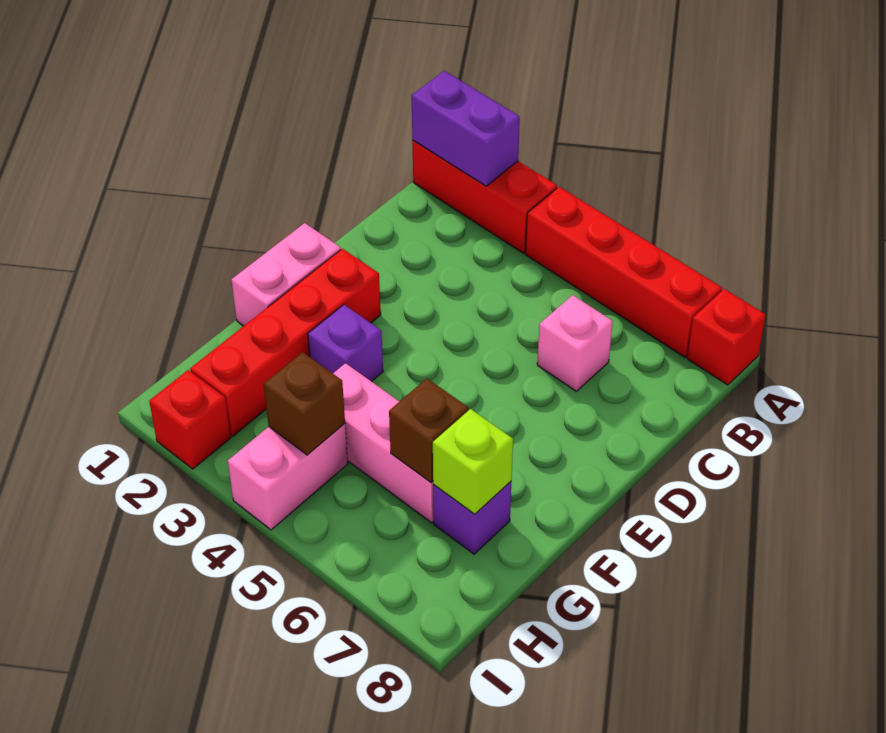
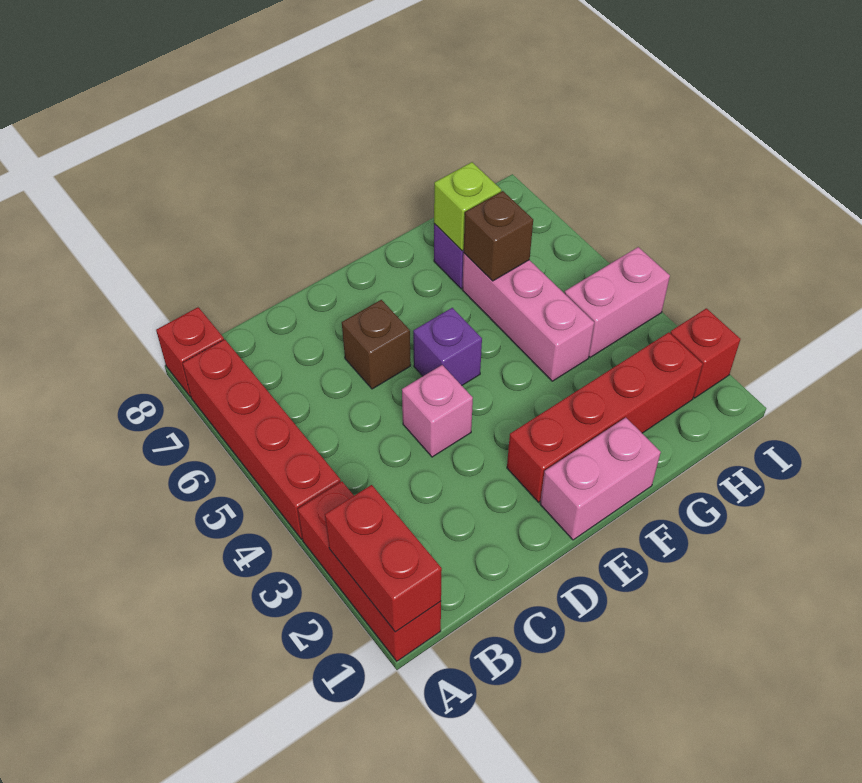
purple brick A1:A2 level 2 -> red brick A1:A2 level 2
pink brick C6 level 1 -> pink brick D4 level 1
purple brick F3 level 1 -> purple brick E5 level 1
brown brick H4 level 2 -> brown brick D6 level 1

